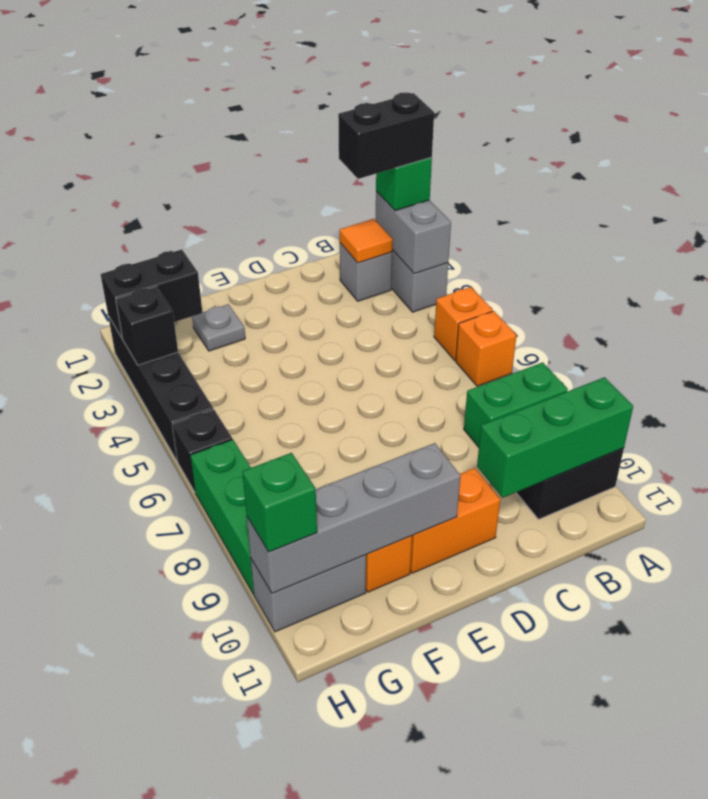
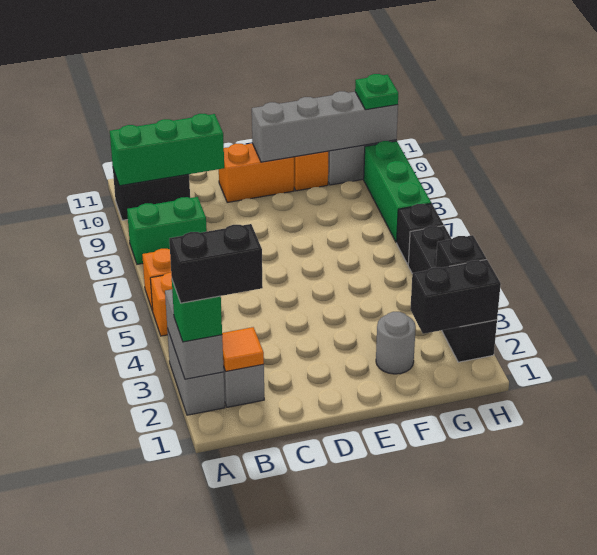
grey plate F2 level 1 -> grey round brick F2 level 1
green brick H10 level 3 -> green plate H10 level 3

